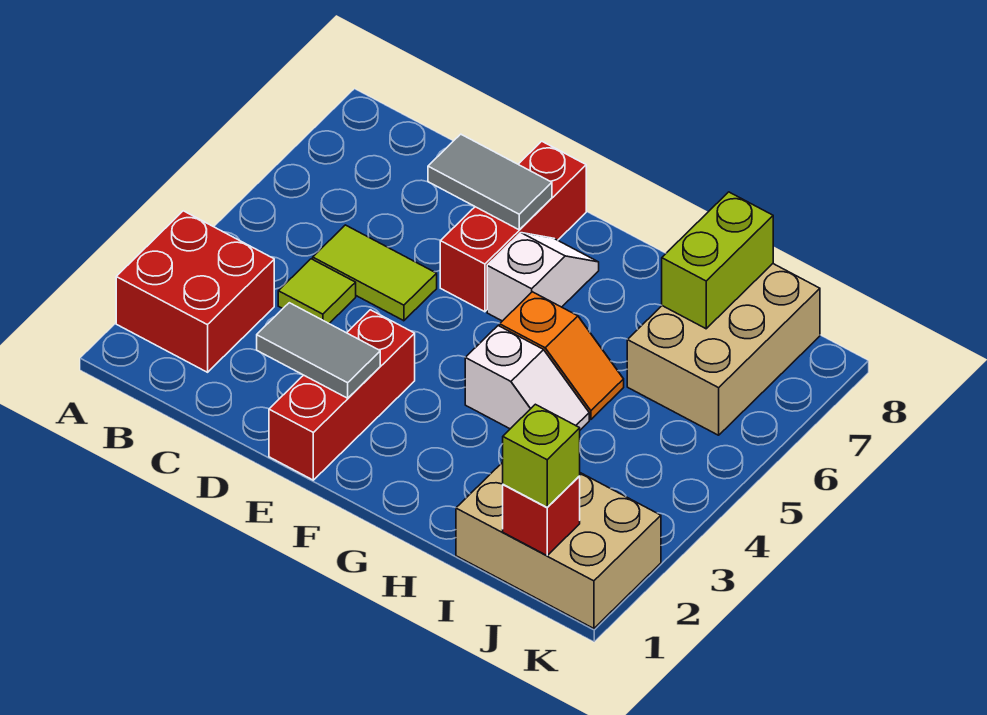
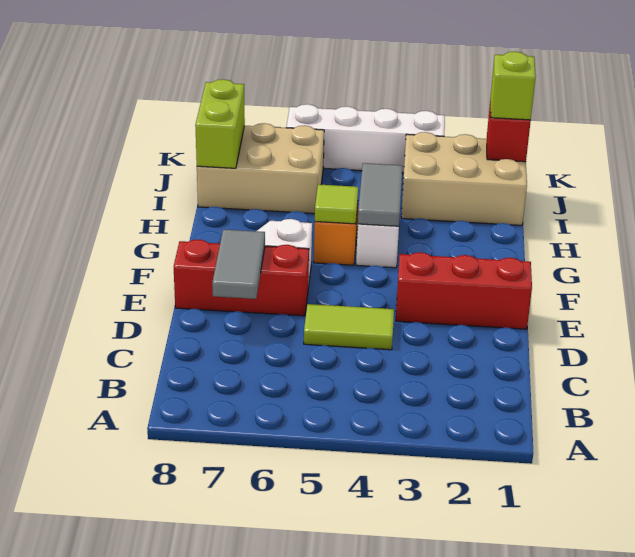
red brick A2:B3 level 1 -> none
lime tile C4 level 1 -> lime tile G5 level 2
lime tile C5:D5 level 1 -> lime tile D4:D5 level 1
grey tile D2:E2 level 2 -> grey tile G4:H4 level 2
tan brick I1:K2 level 1 -> tan brick I1:J3 level 1
lime brick I7:I8 level 2 -> lime brick I8:J8 level 2
none -> white brick K3:K6 level 1

